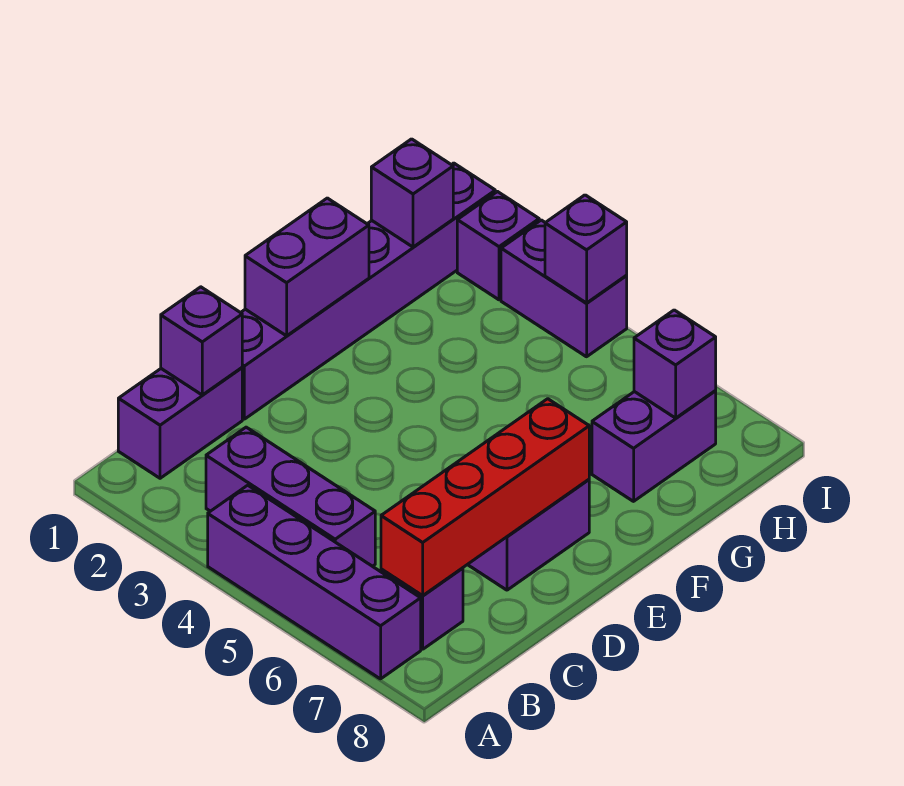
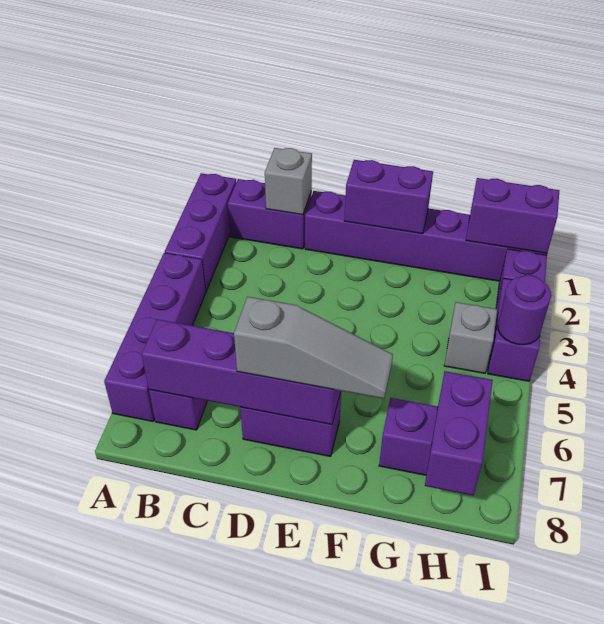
purple brick B3:B5 level 1 -> purple brick A1:A3 level 1
red brick B7:E7 level 2 -> purple brick B7:E7 level 2
purple brick C1 level 2 -> grey brick C1 level 2
none -> grey slope D7:F7 level 3 top D
purple brick H1 level 2 -> purple brick H1:I1 level 2
none -> grey brick H4 level 1
purple brick H7 level 2 -> purple brick H7:H8 level 2
purple brick I4 level 2 -> purple round brick I4 level 2

